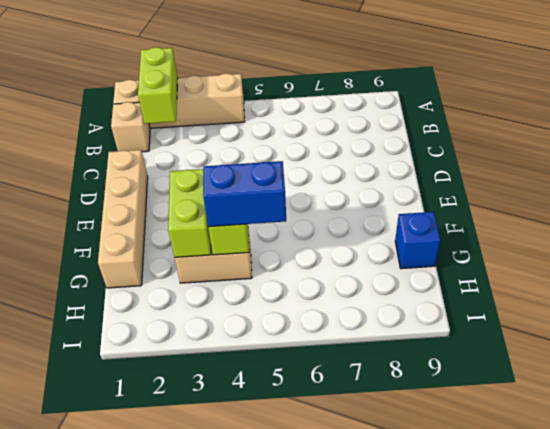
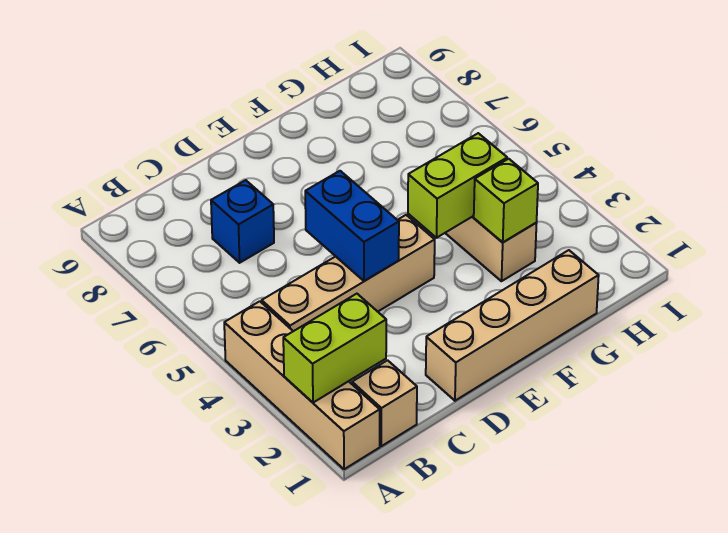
none -> tan brick B4:E4 level 1
lime brick F3:G3 level 2 -> lime brick G3 level 2
blue brick G4:G5 level 3 -> blue brick D4:D5 level 2
blue brick G9 level 1 -> blue brick C7 level 1

